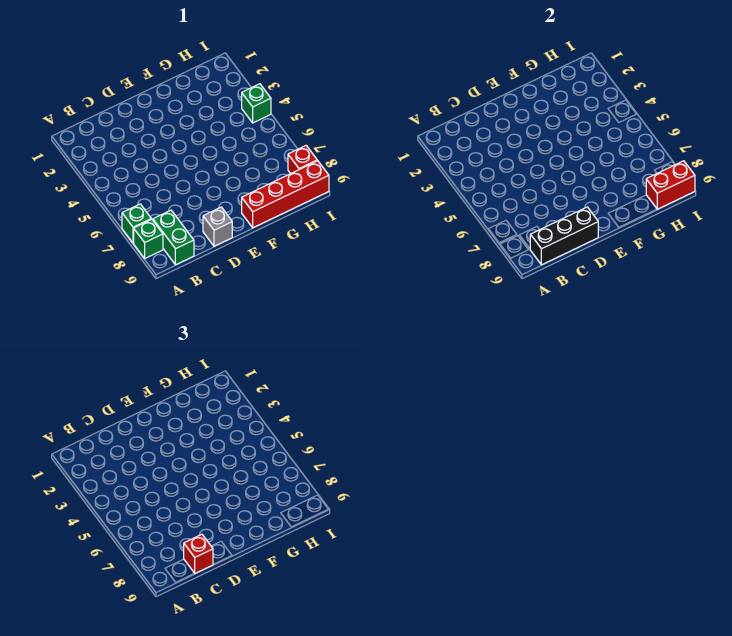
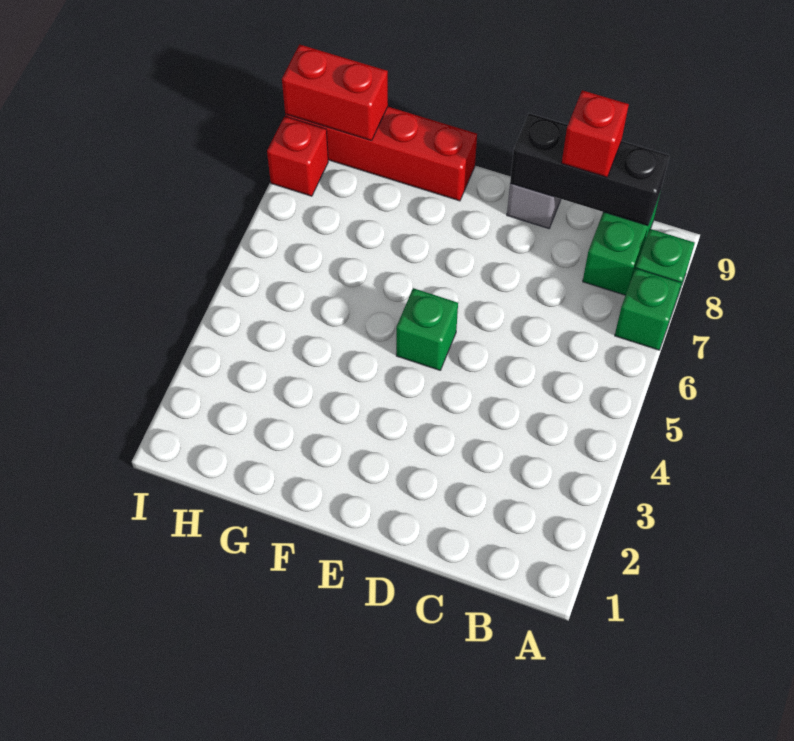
green brick I4 level 1 -> green brick E5 level 1

